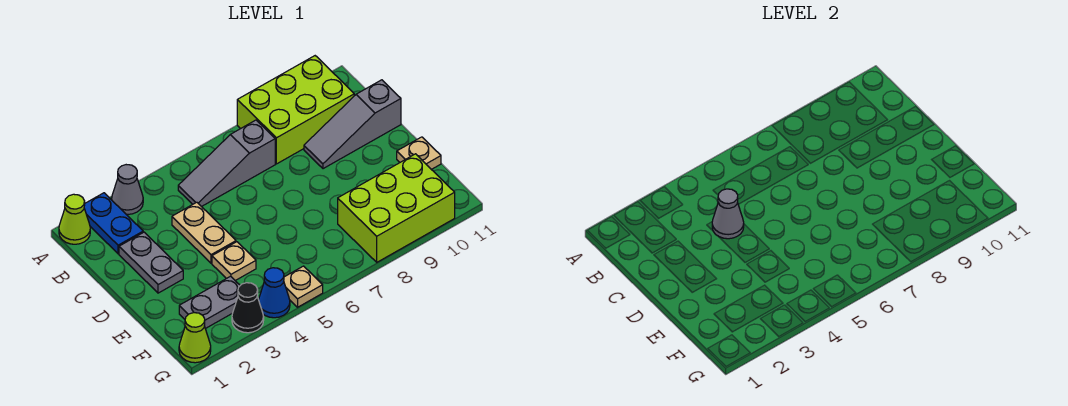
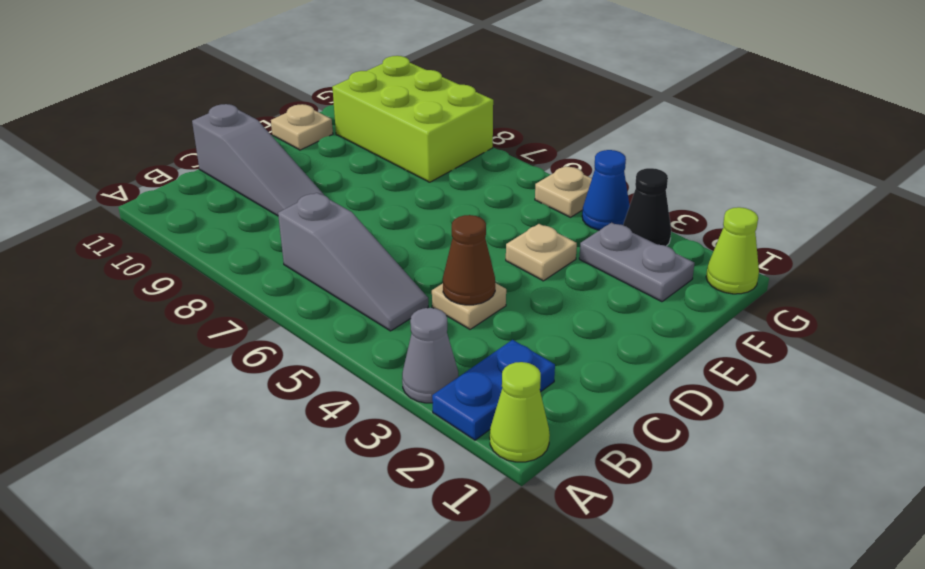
lime brick A8:B10 level 1 -> none
grey plate C2:D2 level 1 -> none
tan plate C4:D4 level 1 -> tan plate C4 level 1
grey cone C4 level 2 -> brown cone C4 level 2

